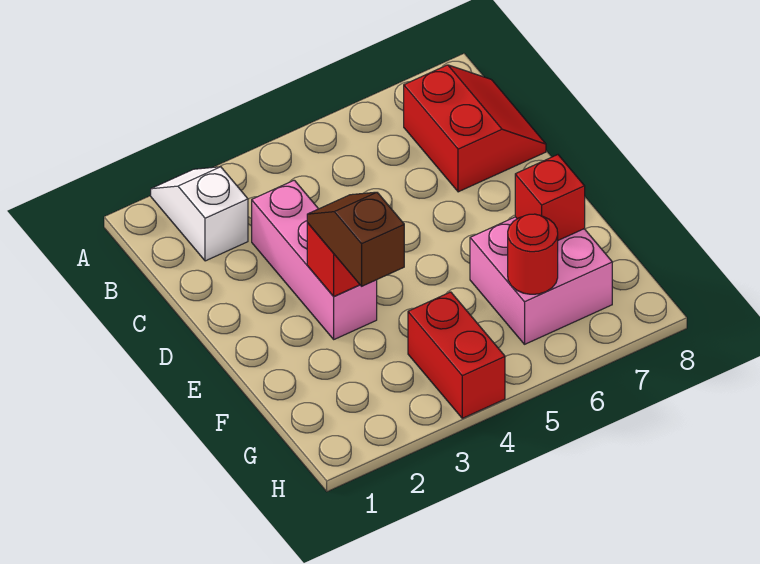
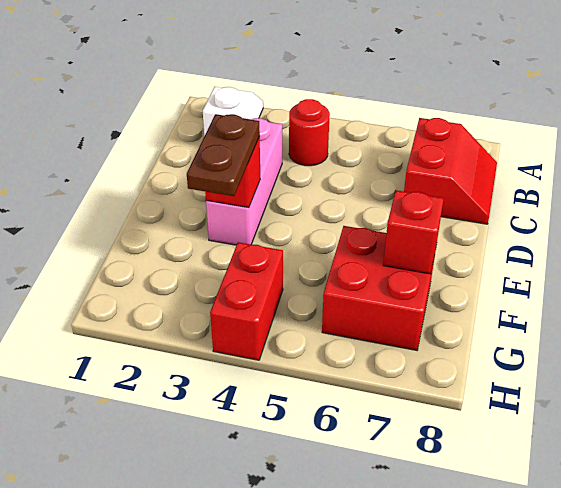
brown slope E3:F3 level 3 top F -> brown plate E3:F3 level 3
pink brick F6:G7 level 1 -> red brick F6:G7 level 1
red round brick G6 level 2 -> red round brick B4 level 1

